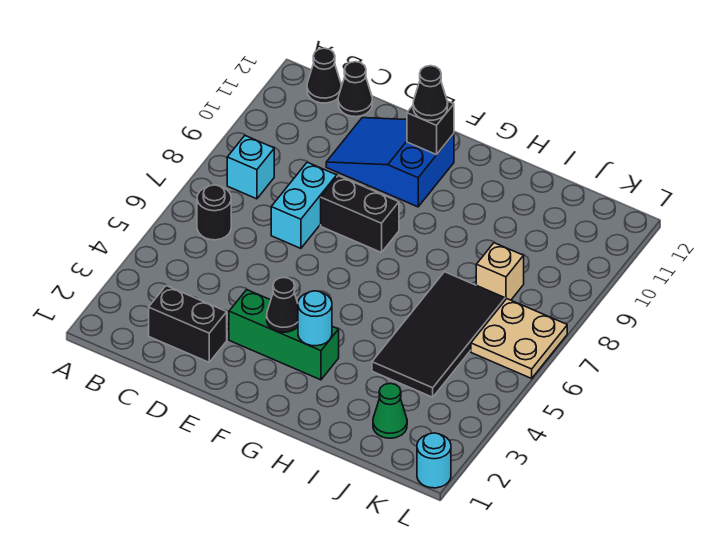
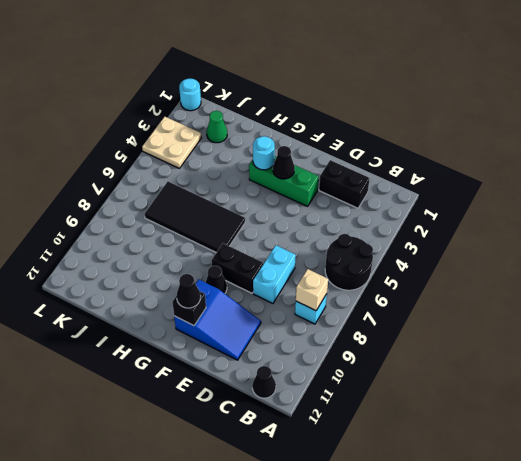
black round brick B6 level 1 -> black round brick A5:B6 level 1
black cone C12 level 1 -> black cone F9 level 1
black tile I4:J7 level 1 -> black tile G6:J7 level 1
tan brick J8 level 1 -> tan brick B8 level 2
tan plate K6:L7 level 1 -> tan plate K3:L4 level 1

